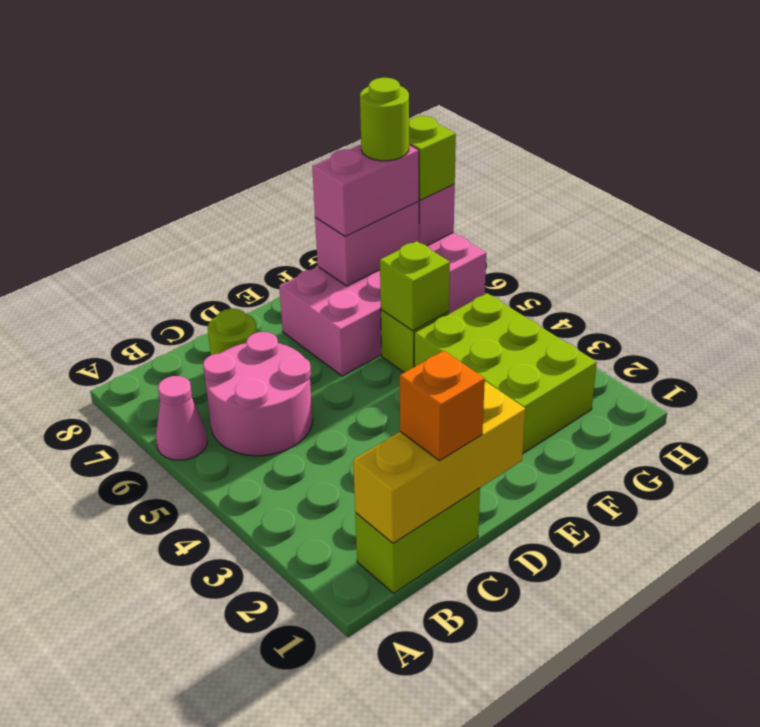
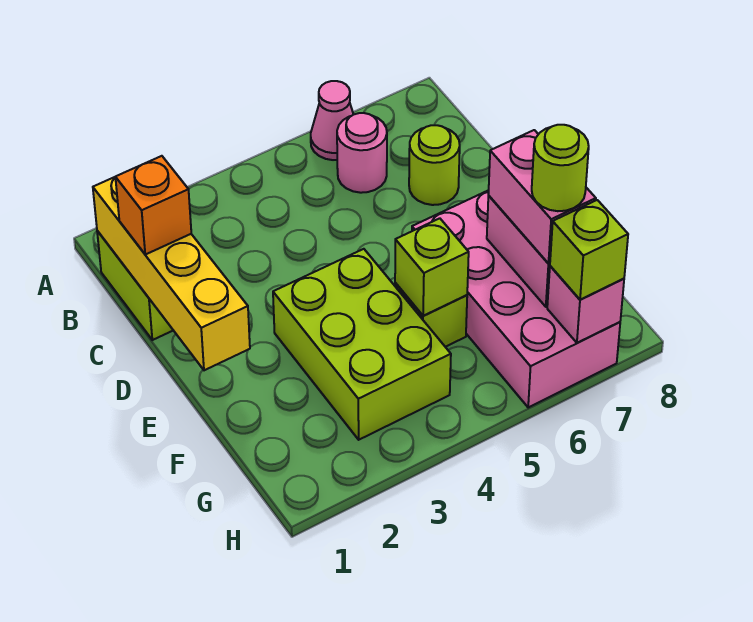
yellow brick B1:D1 level 2 -> yellow brick B1:E1 level 2
pink round brick B5:C6 level 1 -> pink round brick B6 level 1
lime brick F2:G4 level 1 -> lime brick E3:G4 level 1

